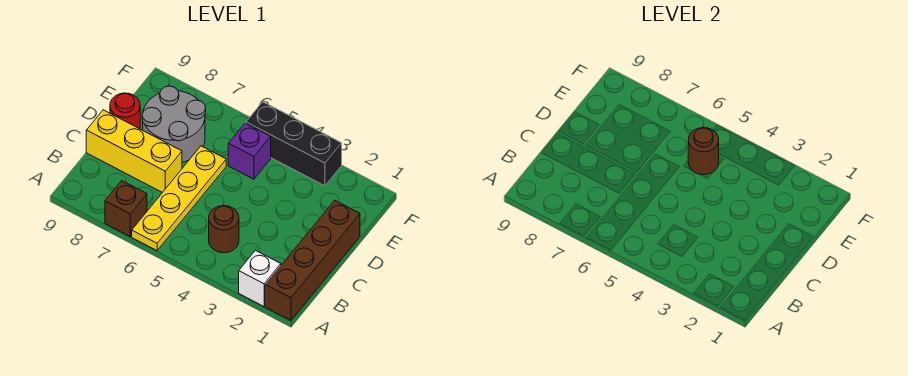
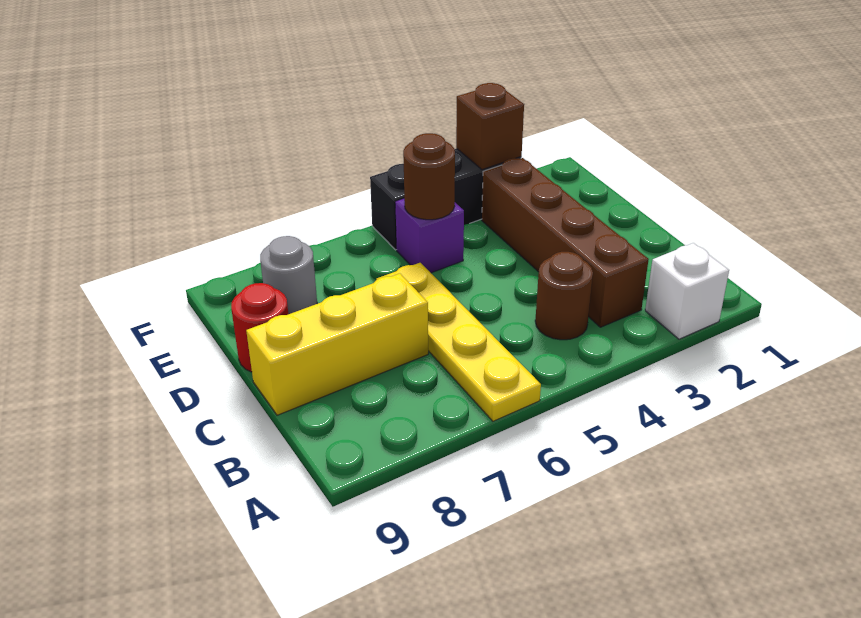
brown brick A1:D1 level 1 -> brown brick B3:E3 level 1
brown brick A7 level 1 -> brown brick F3 level 2
grey round brick D7:E8 level 1 -> grey round brick E8 level 1

